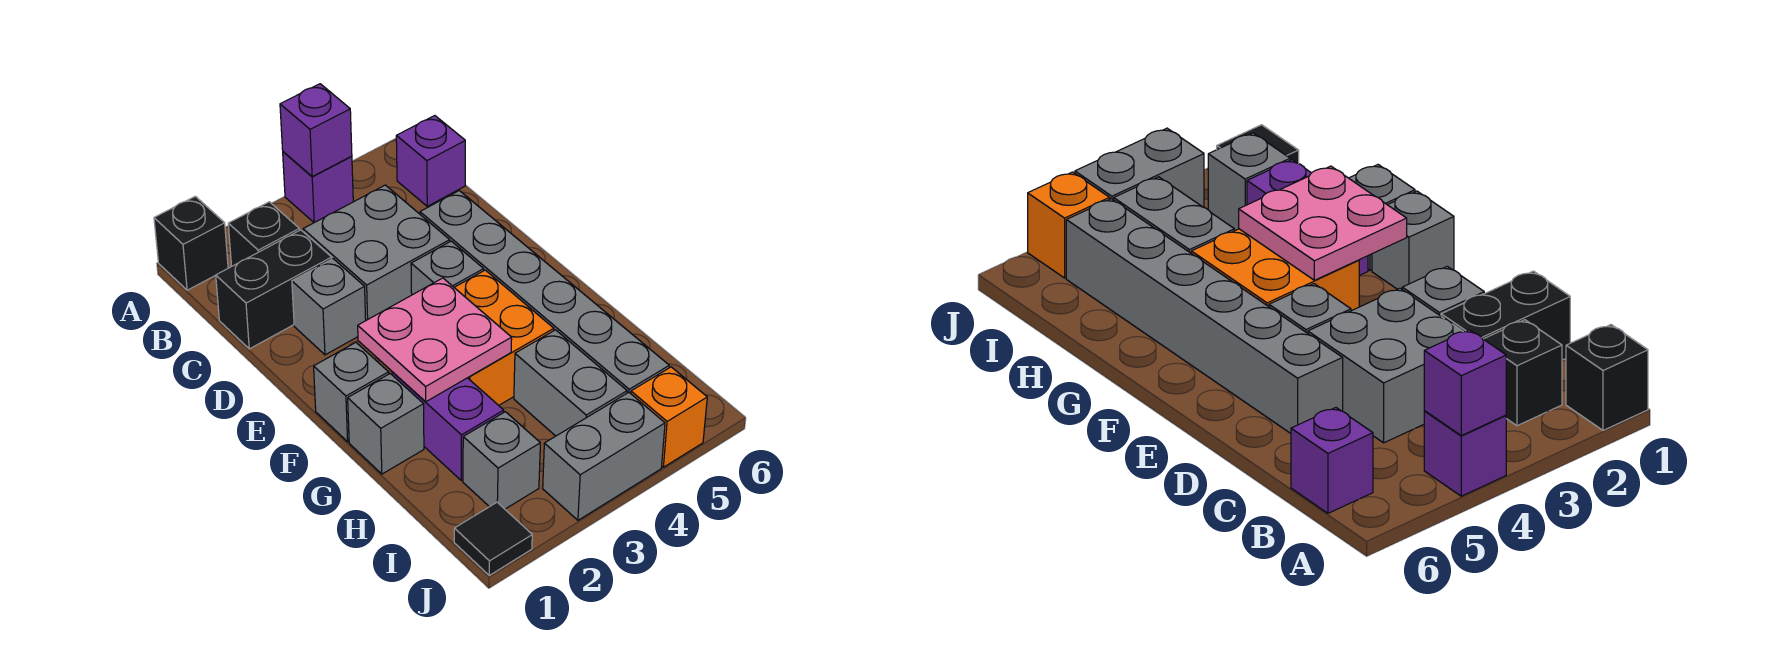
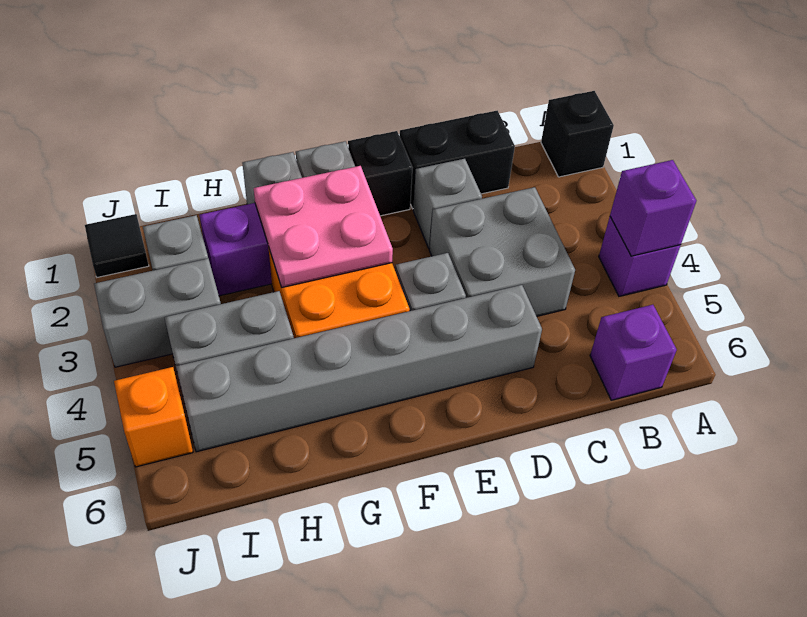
black brick B2 level 1 -> black brick E1 level 1
black brick C1:C2 level 1 -> black brick C1:D1 level 1
grey brick J3:J4 level 1 -> grey brick I3:J3 level 1

